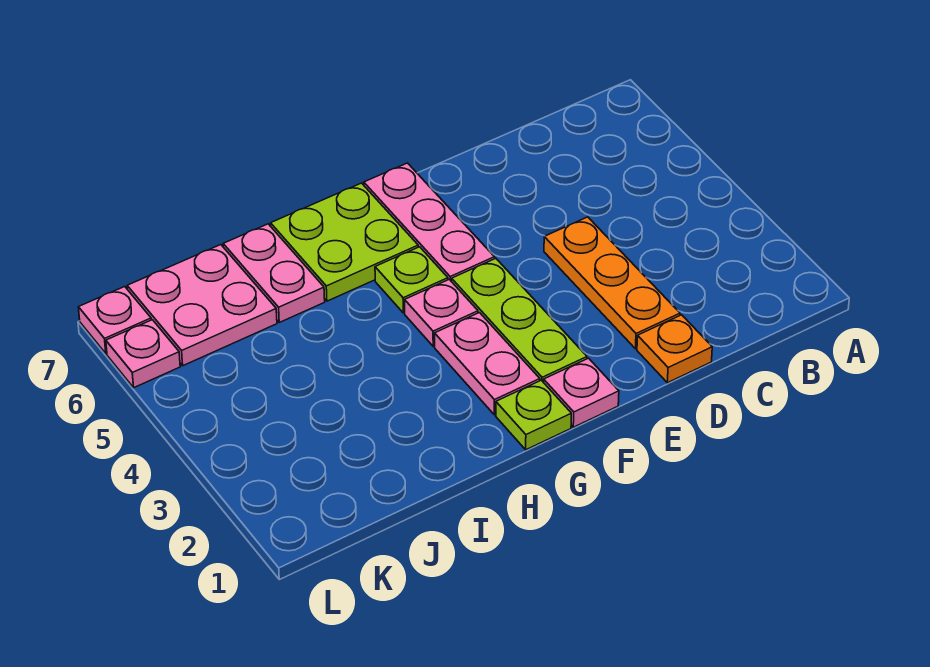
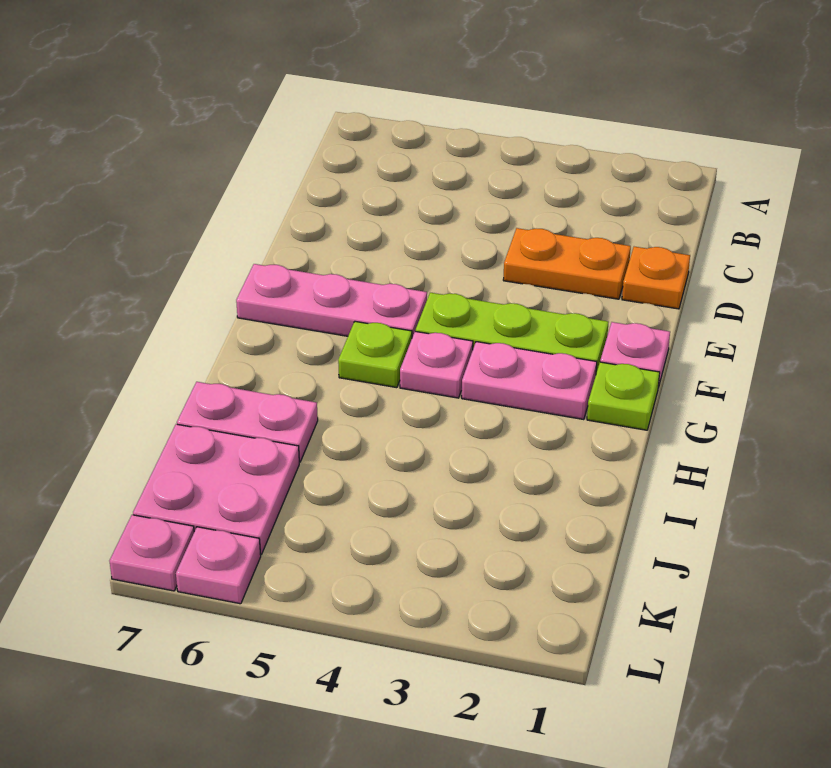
orange plate D2:D4 level 1 -> orange plate D2:D3 level 1
lime plate G6:H7 level 1 -> none

